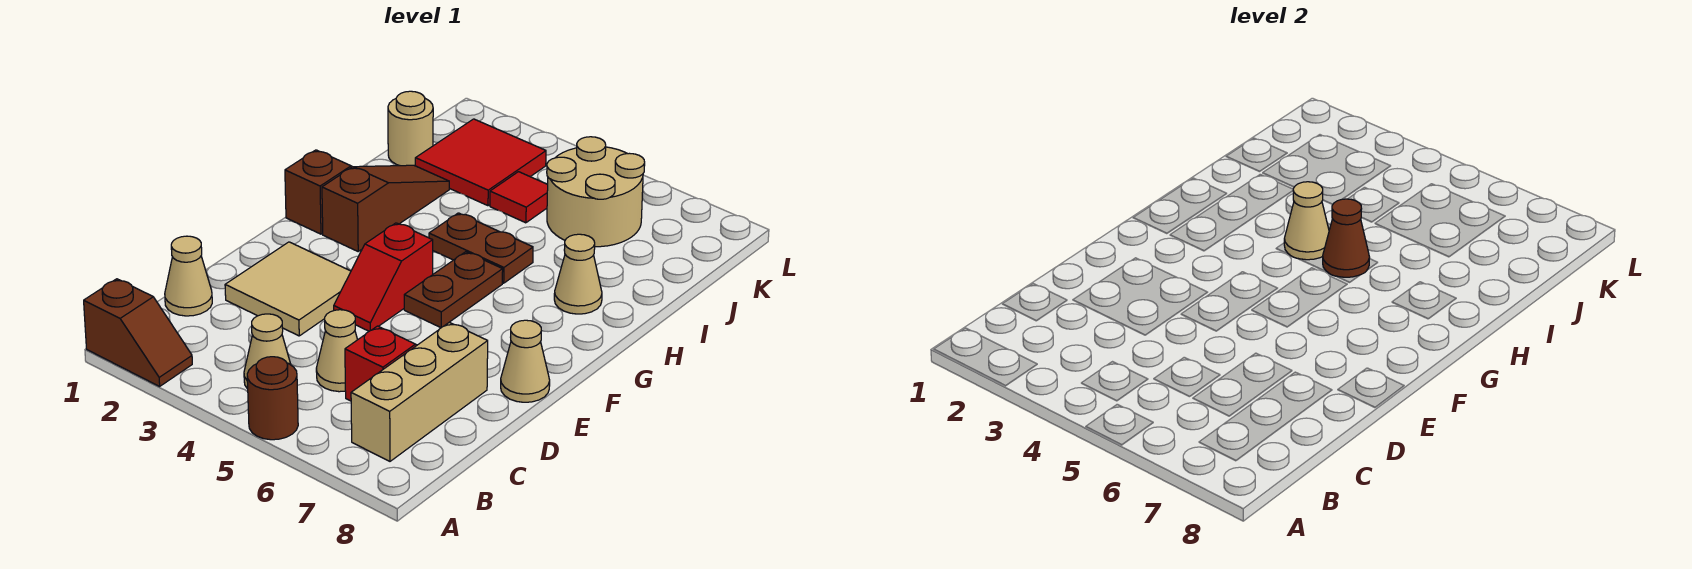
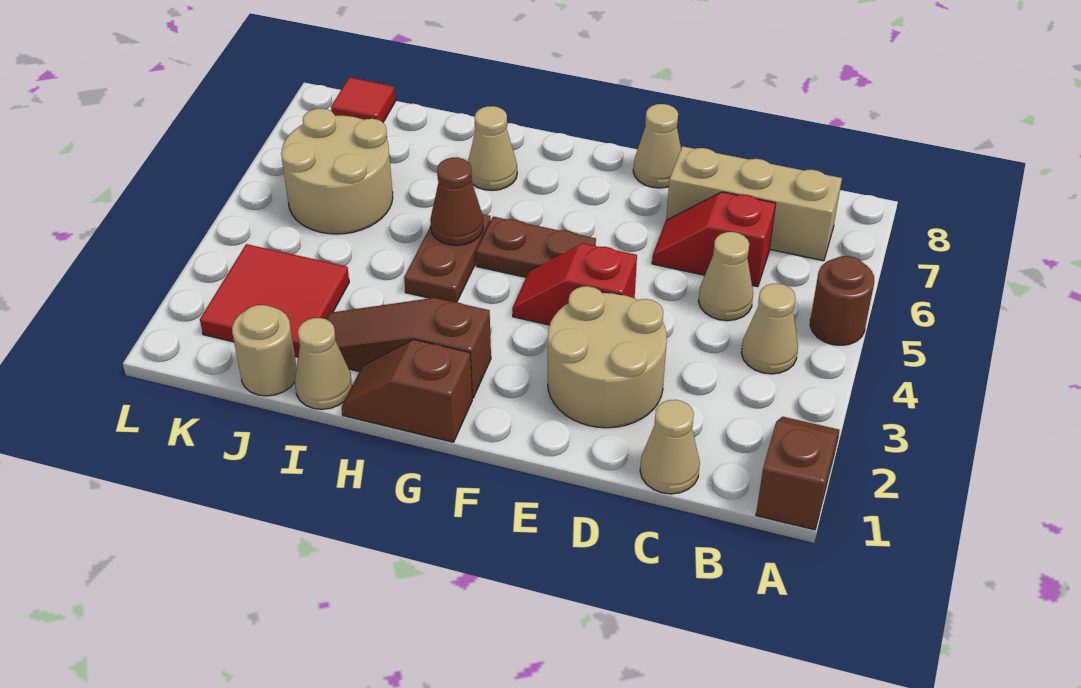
tan tile D2:E3 level 1 -> tan round brick D2:E3 level 1
red slope E4:F4 level 1 top F -> red slope E4:F4 level 1 top E
tan cone H4 level 2 -> tan cone I1 level 1
red tile J4 level 1 -> red tile K8 level 1

